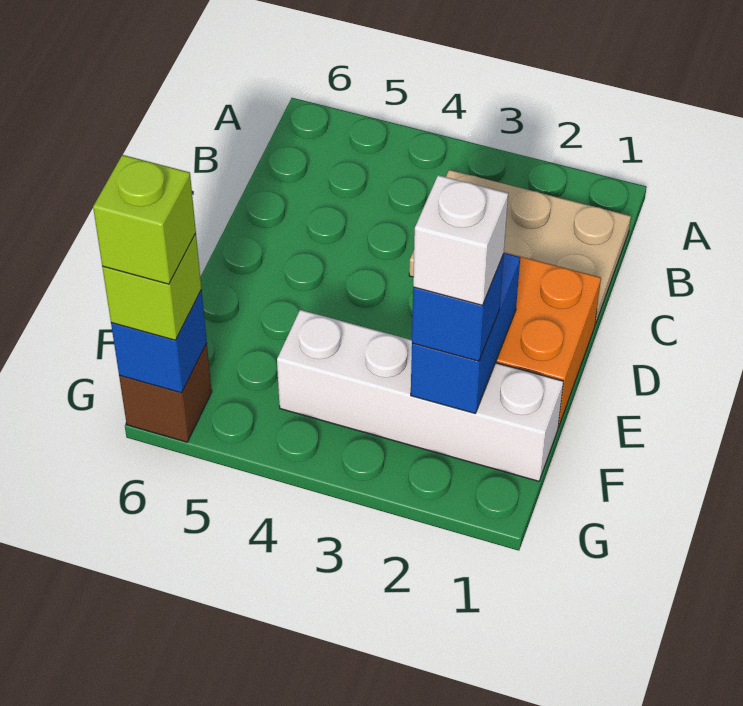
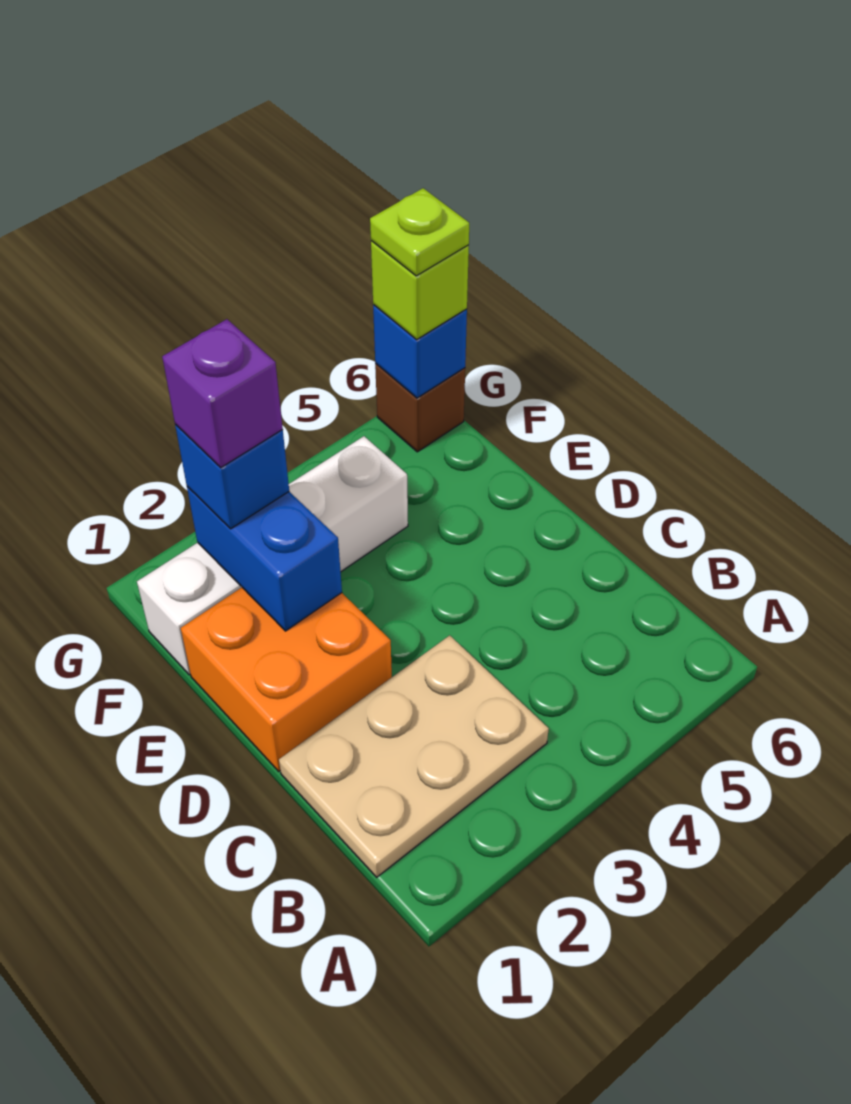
white brick F2 level 4 -> purple brick F2 level 4
lime brick G6 level 4 -> lime plate G6 level 4

